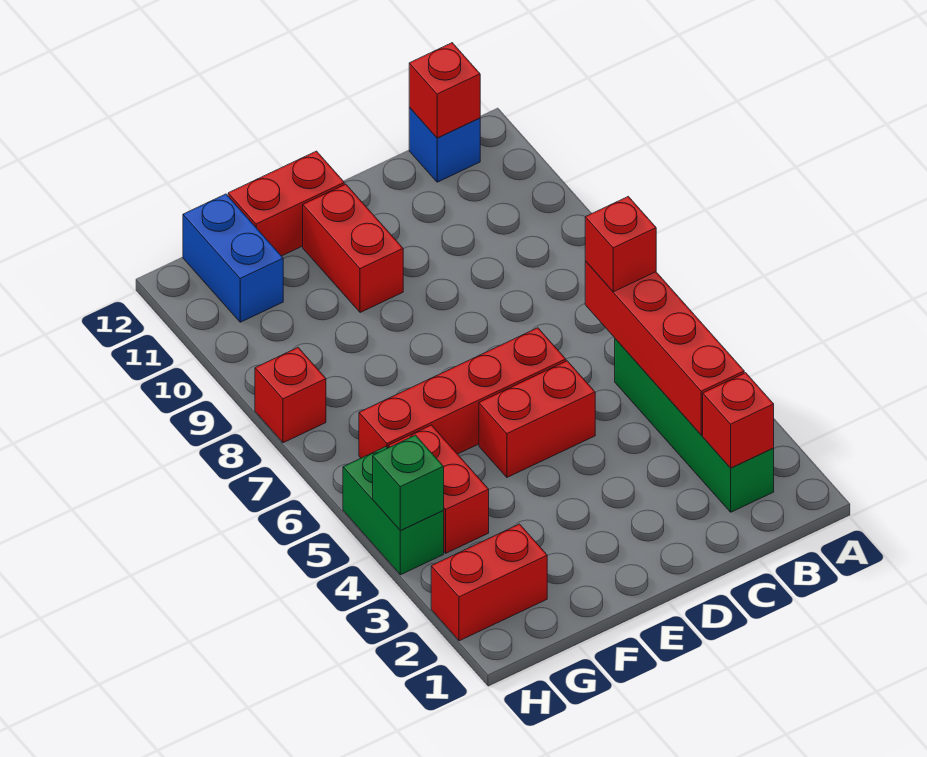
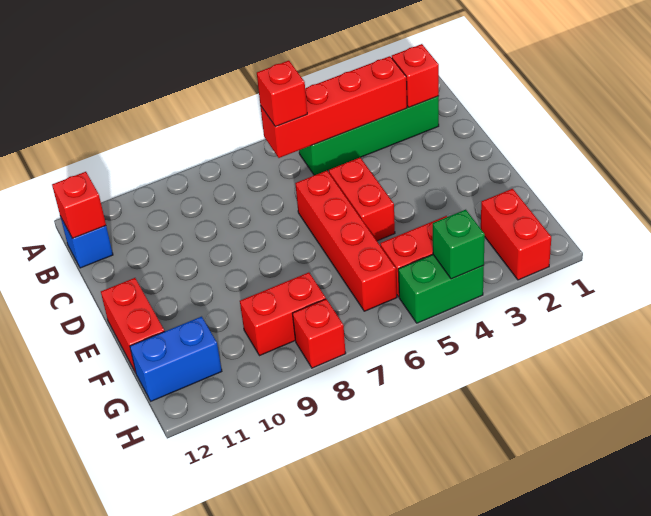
red brick E10:E11 level 1 -> red brick G8:G9 level 1

